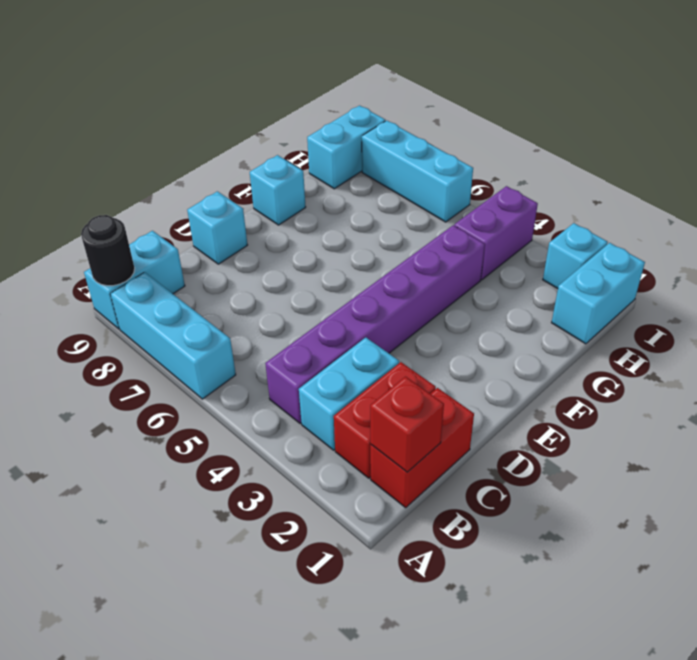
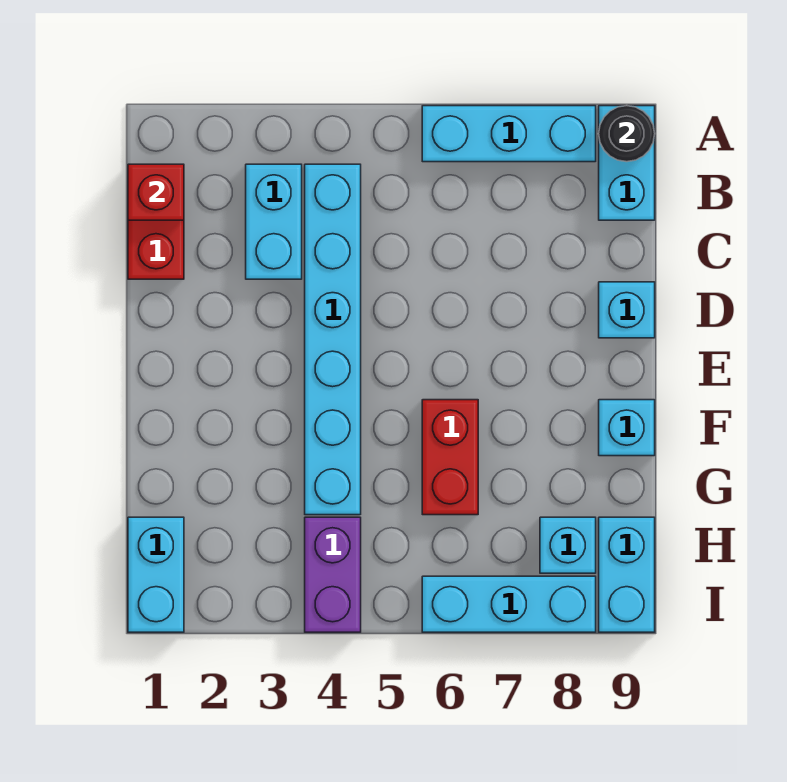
red brick B2:C2 level 1 -> red brick F6:G6 level 1
purple brick B4:G4 level 1 -> cyan brick B4:G4 level 1
cyan brick I2 level 1 -> cyan brick H8 level 1

